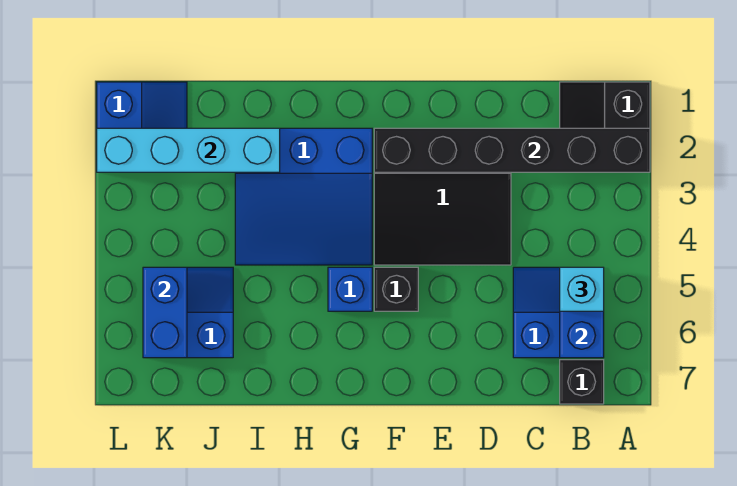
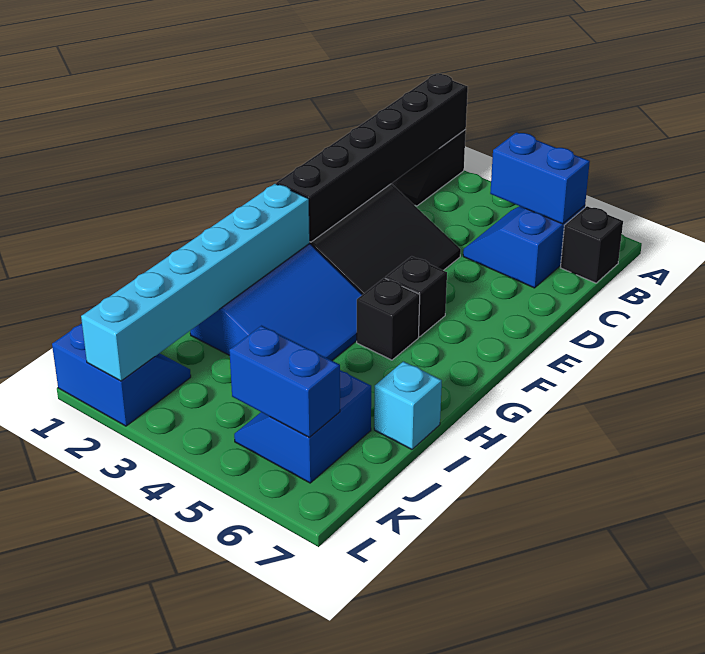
cyan brick B5 level 3 -> cyan brick I7 level 1
blue brick G5 level 1 -> black brick G5 level 1
cyan brick I2:L2 level 2 -> cyan brick G2:L2 level 2

